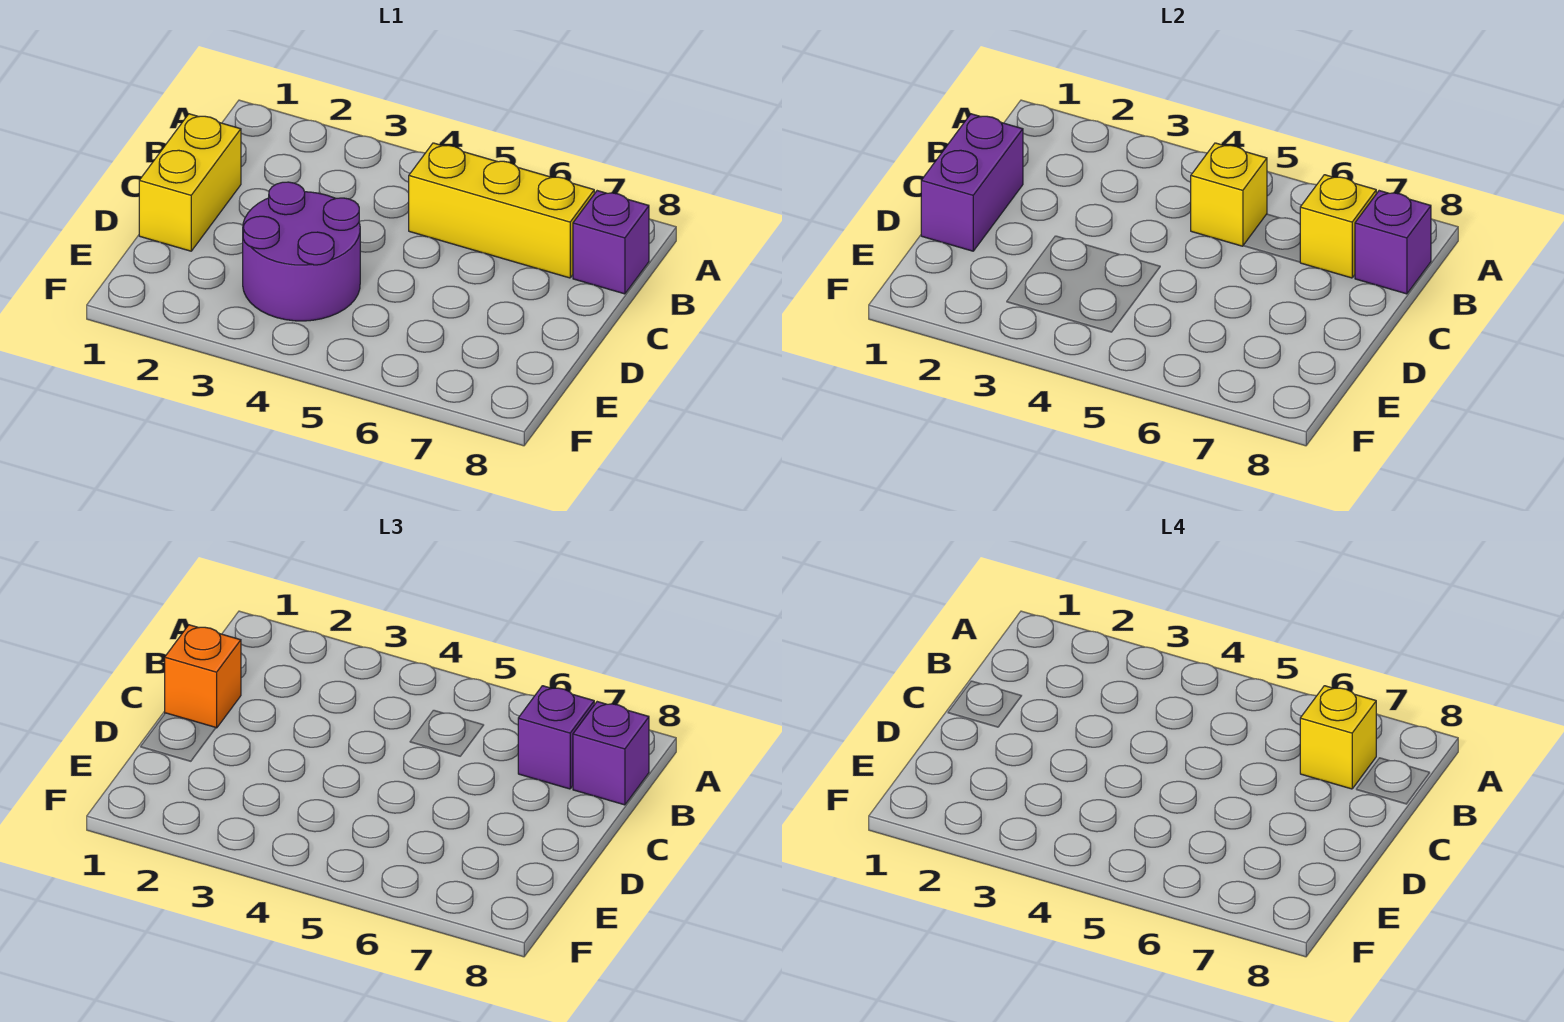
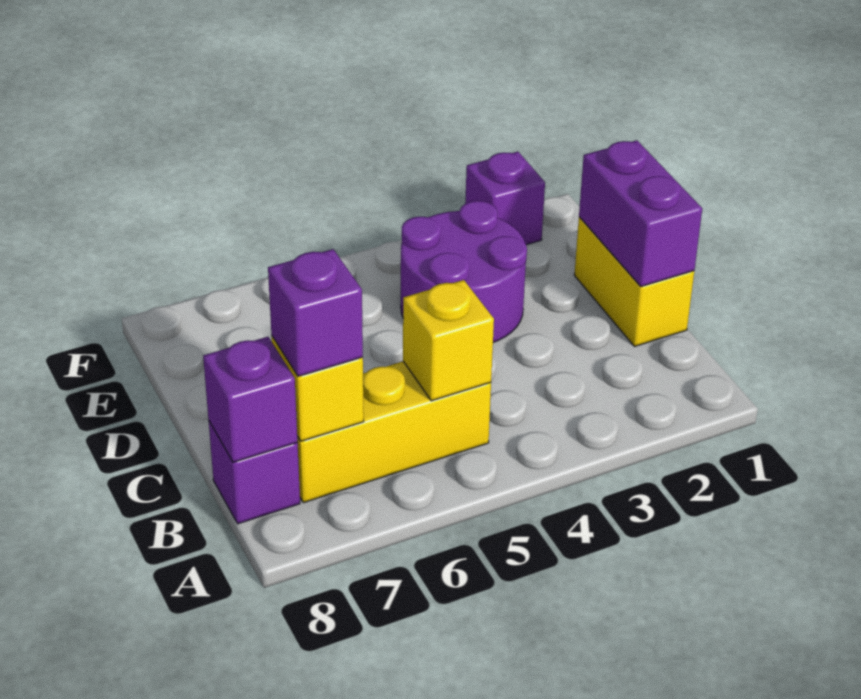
yellow brick B7 level 4 -> none
purple brick B8 level 3 -> purple brick F2 level 1
orange brick C1 level 3 -> none

